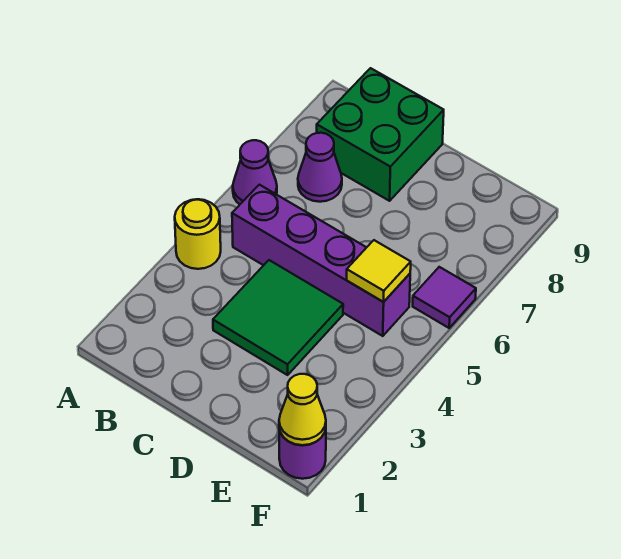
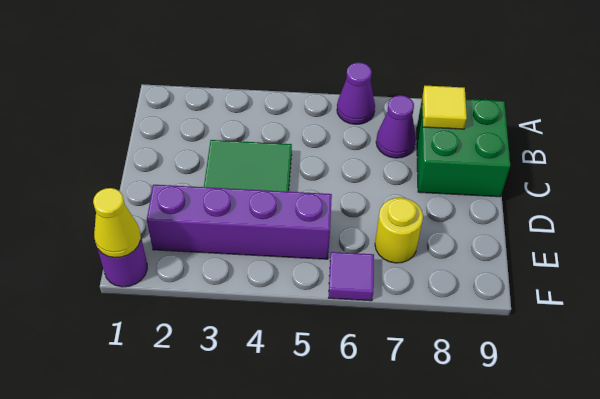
yellow round brick A4 level 1 -> yellow round brick E7 level 1
purple brick B5:E5 level 1 -> purple brick E2:E5 level 1
yellow tile E5 level 2 -> yellow tile B8 level 2

